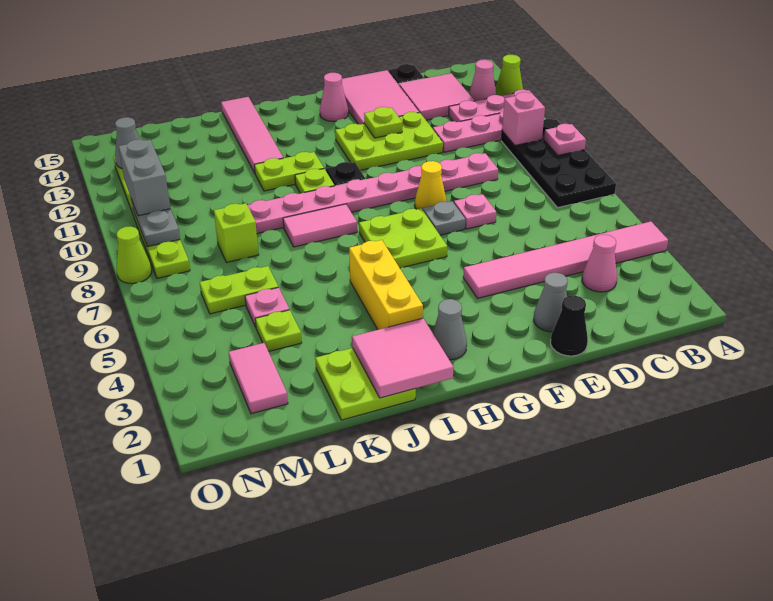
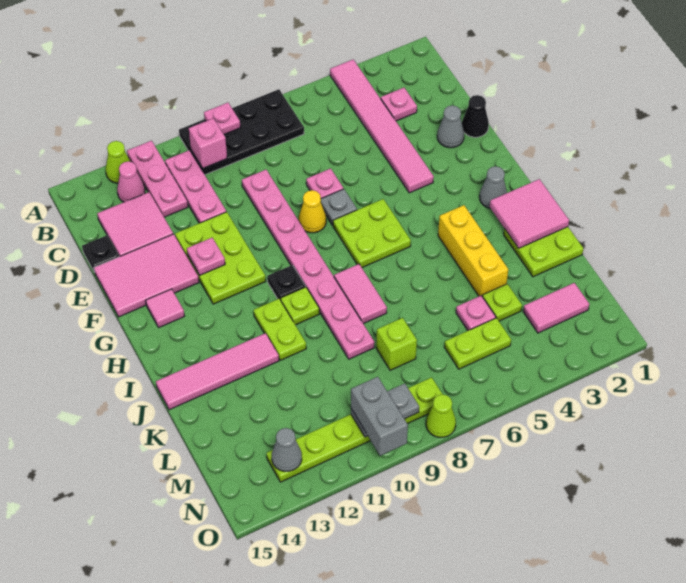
pink cone C3 level 1 -> pink plate C3 level 1
lime plate F12 level 2 -> pink plate F12 level 2
pink cone G14 level 1 -> pink tile G14 level 1
yellow brick I3:I5 level 1 -> yellow brick I4:K4 level 1
lime plate L6:M6 level 1 -> lime plate M5:M6 level 1
grey brick N10:N11 level 3 -> grey brick N10:O10 level 3

